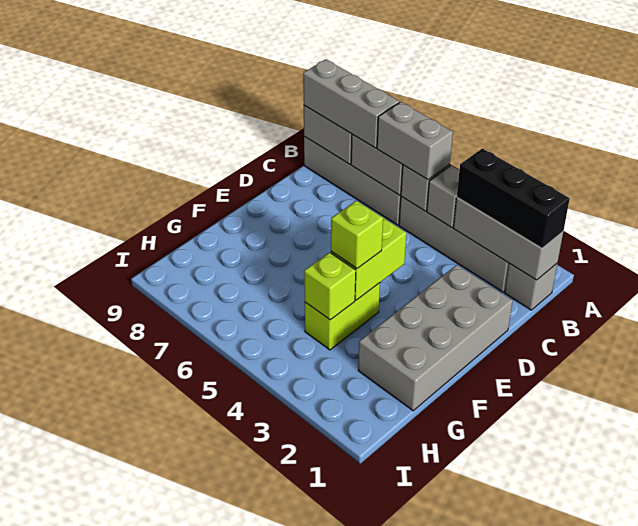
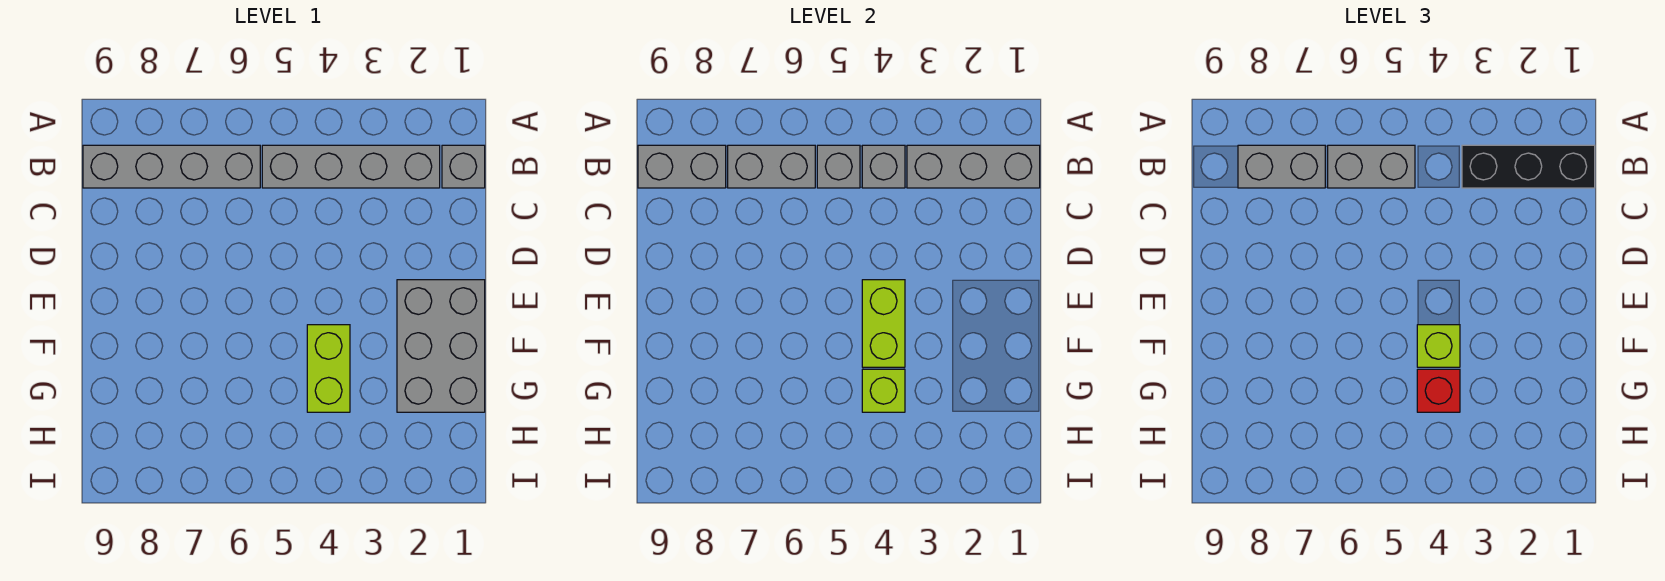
grey brick B7:B9 level 3 -> grey brick B7:B8 level 3
grey brick D1:G2 level 1 -> grey brick E1:G2 level 1
none -> red brick G4 level 3

